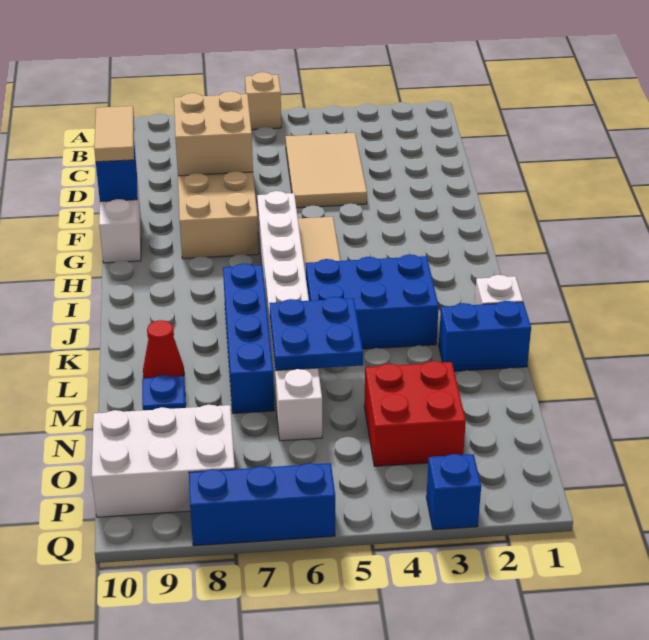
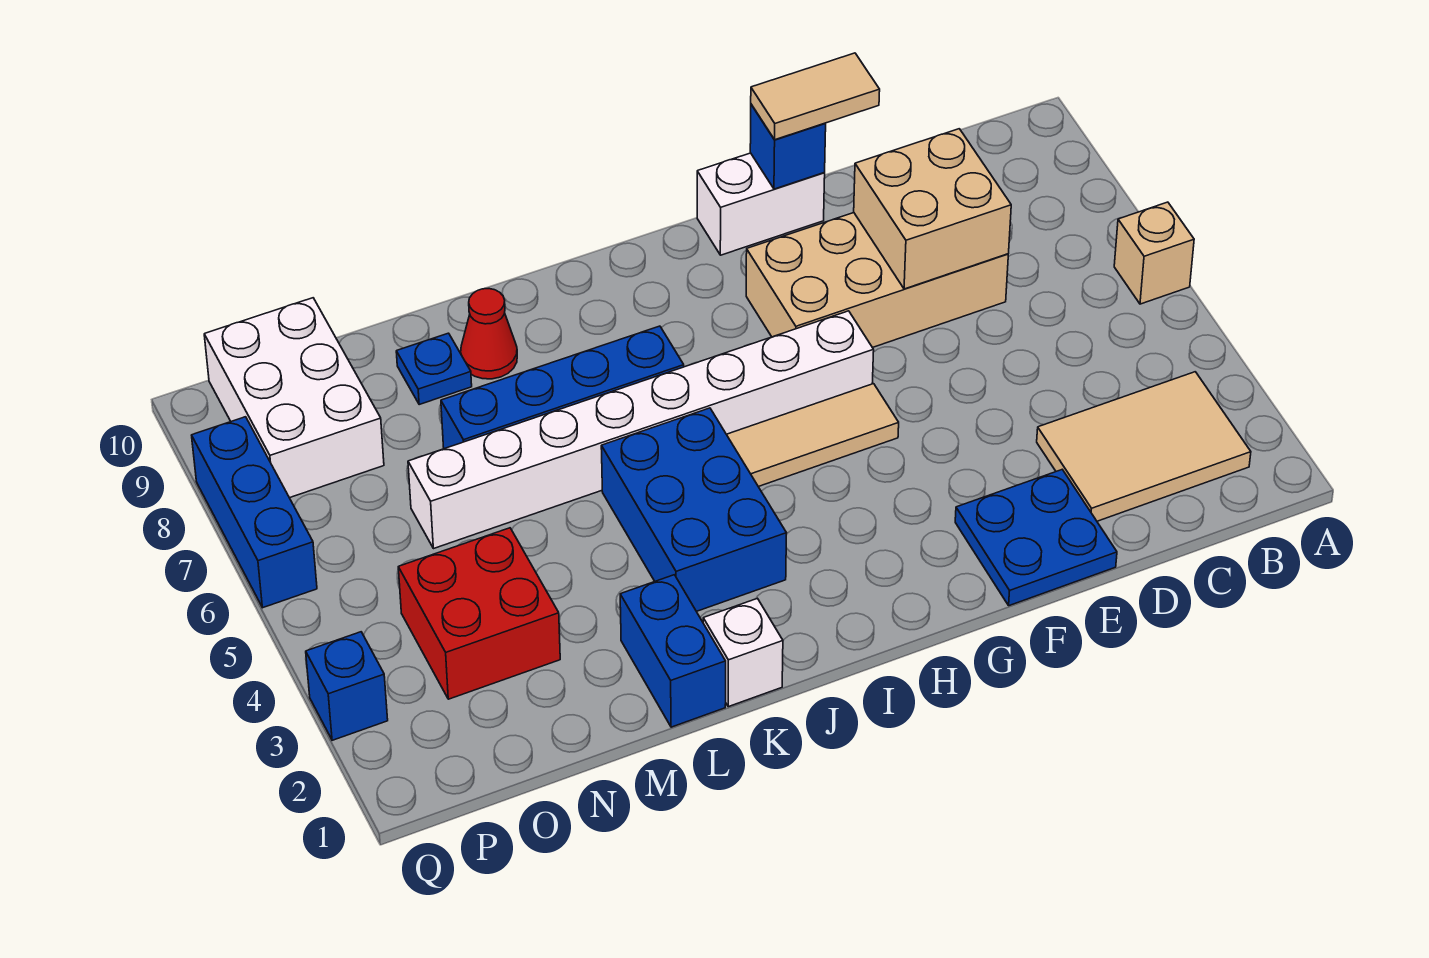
tan tile C4:E5 level 1 -> tan tile B2:D3 level 1
blue plate L5:M6 level 2 -> blue plate E1:F2 level 1

